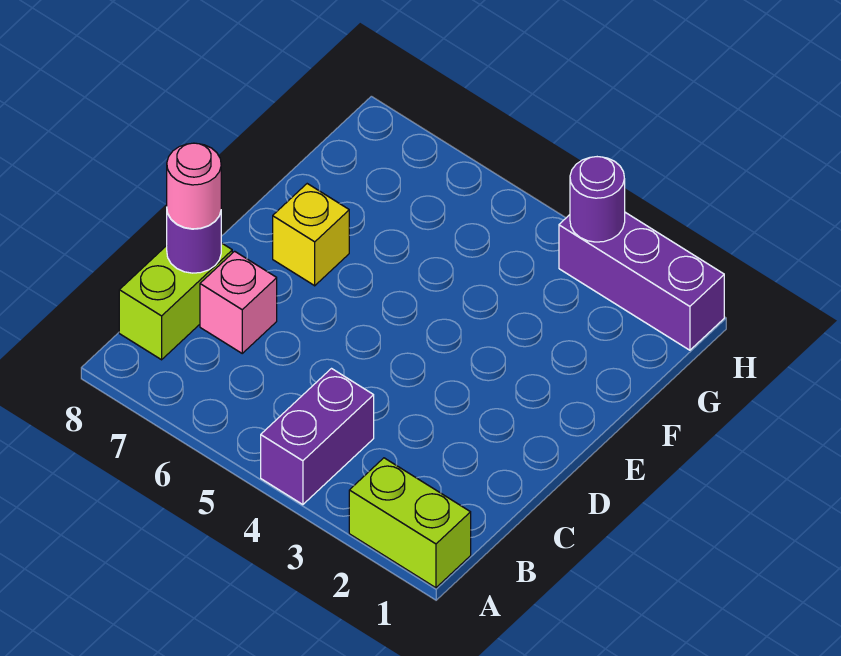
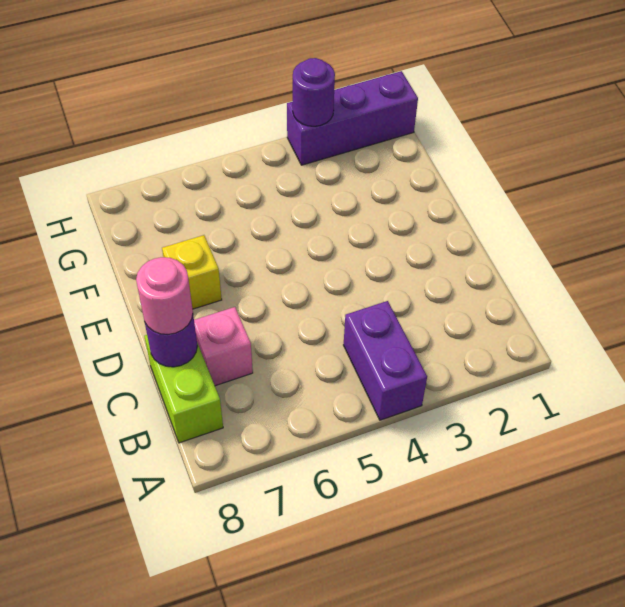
lime brick A1:A2 level 1 -> none

